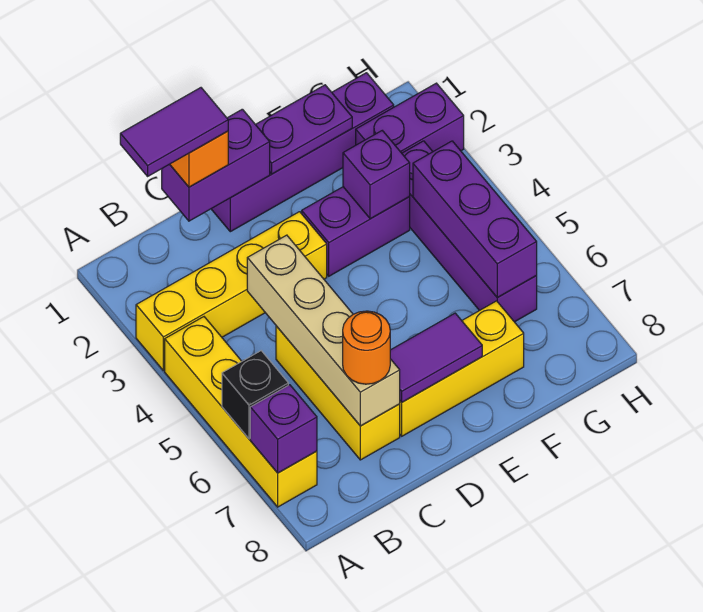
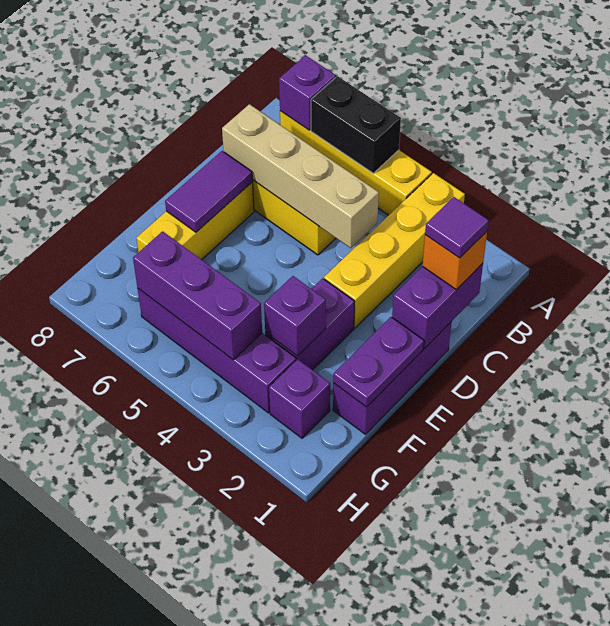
black brick A6 level 2 -> black brick A5:A6 level 2
purple tile B1:C1 level 4 -> purple tile C1 level 4
orange round brick C7 level 3 -> none
purple brick D1:G1 level 1 -> purple brick D1:F1 level 1
purple brick G2:H2 level 1 -> purple brick G2 level 1

